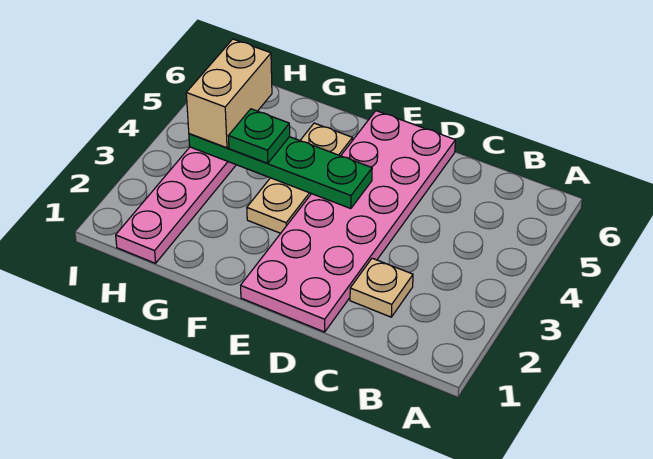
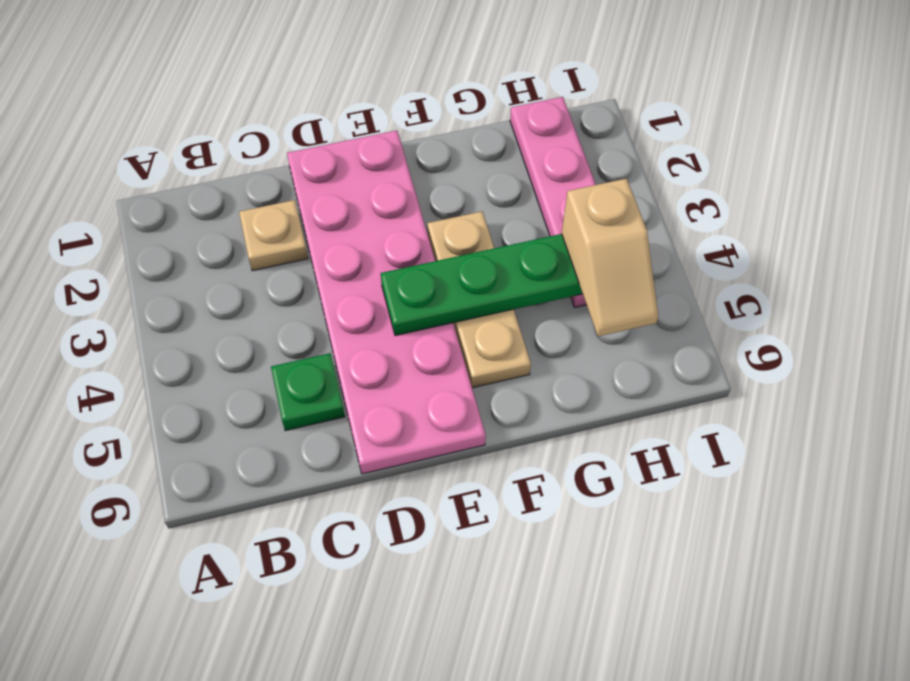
green plate G4 level 3 -> green plate C5 level 1
tan brick H4:H5 level 3 -> tan slope H4:H5 level 3 top 4

